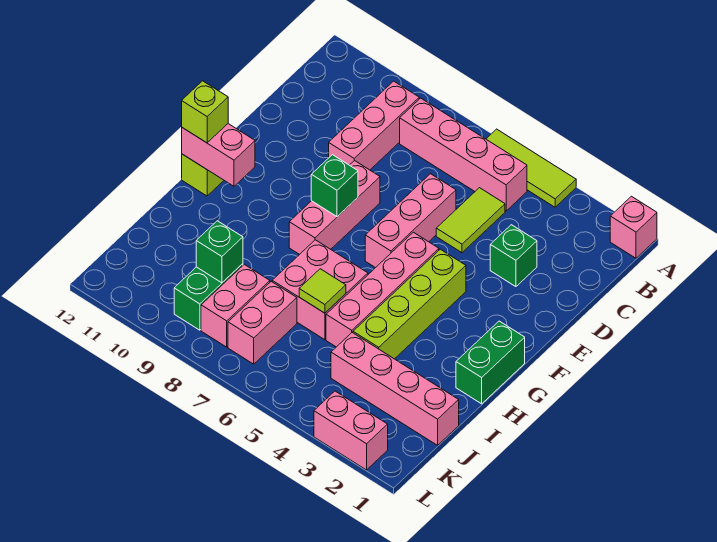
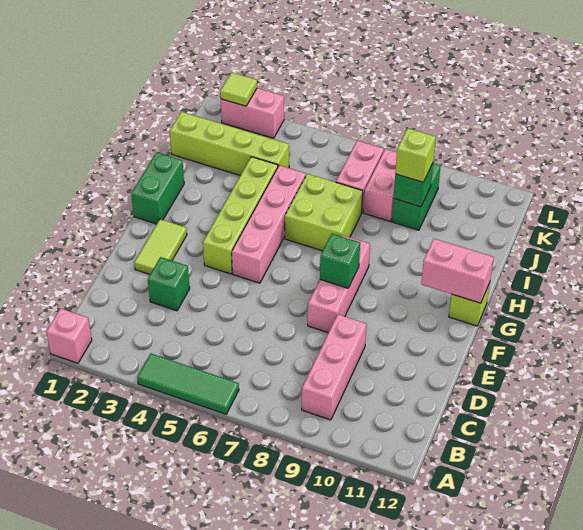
lime tile A4:A6 level 1 -> green tile A4:A6 level 1
pink brick B5:B8 level 1 -> none
lime tile C5:D5 level 1 -> lime tile E2:F2 level 1
pink brick D6:F6 level 1 -> none
lime brick G12 level 3 -> lime brick J9 level 3
pink brick H6:I7 level 1 -> lime brick H6:I7 level 1
lime tile I6 level 2 -> lime tile L2 level 2
pink brick J1:J4 level 1 -> lime brick J1:J4 level 1

